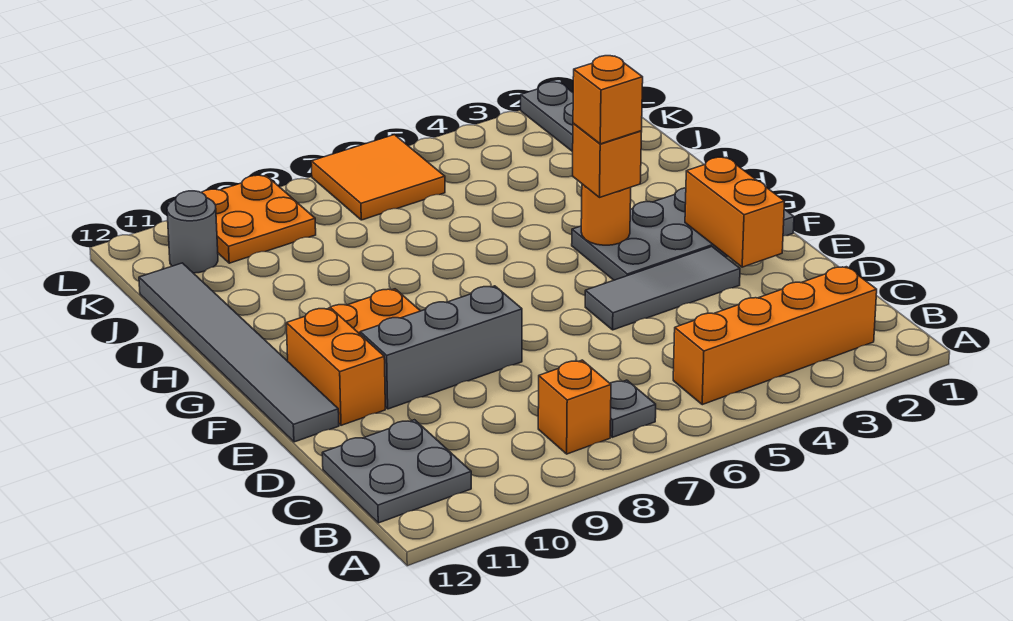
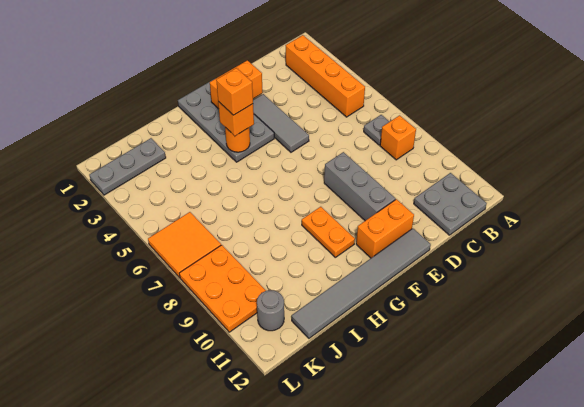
orange plate K9:L10 level 1 -> orange plate K8:L10 level 1

